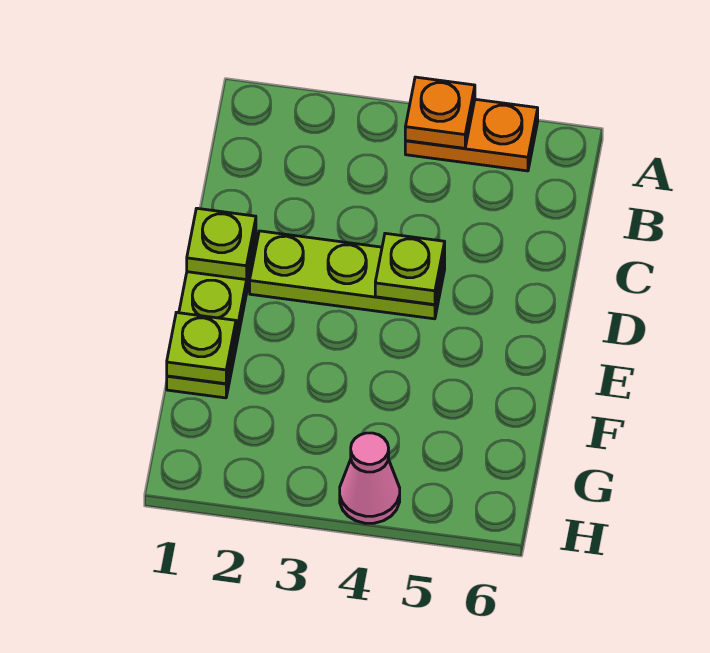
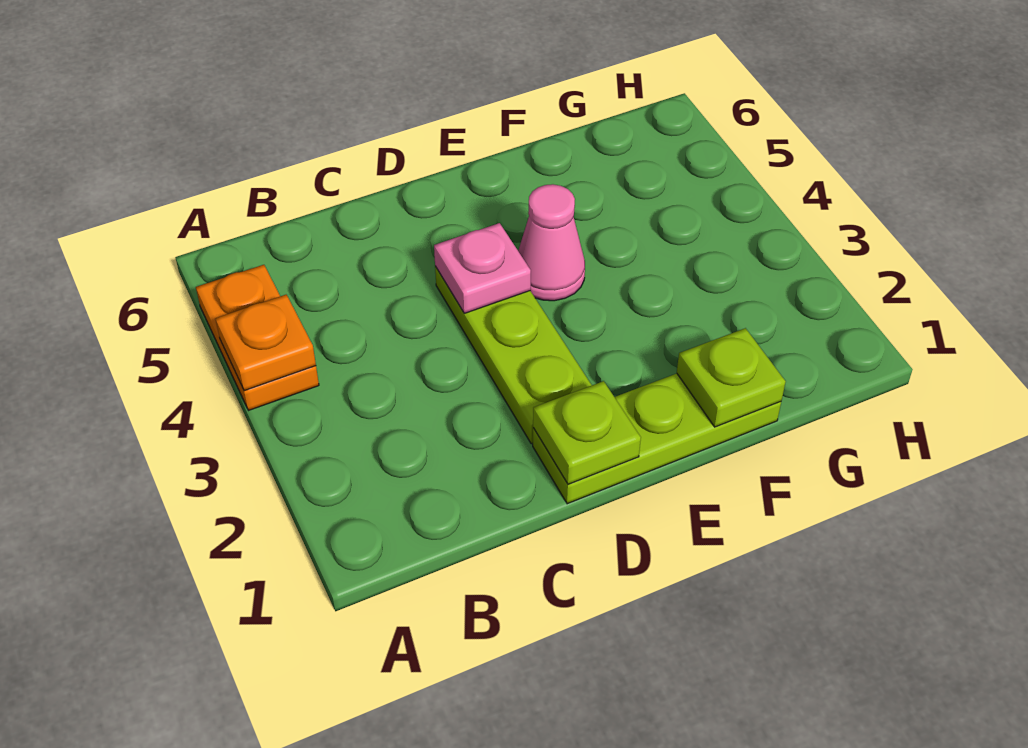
lime plate D4 level 2 -> pink plate D4 level 2
pink cone H4 level 1 -> pink cone E4 level 1

